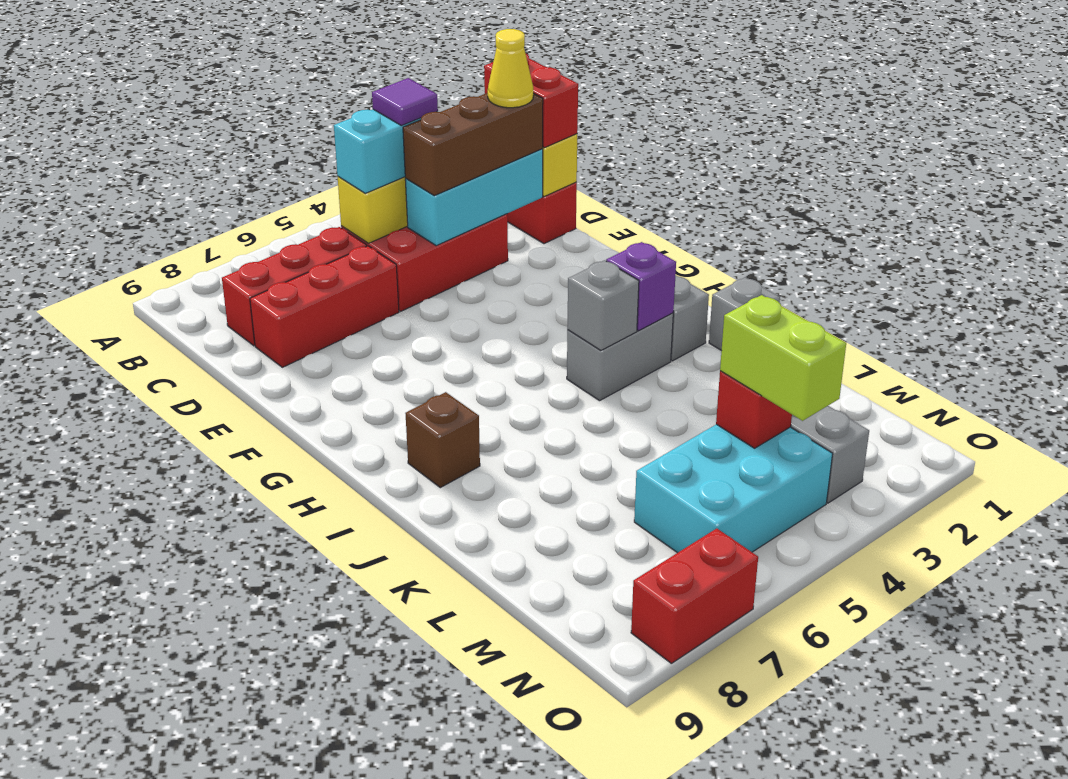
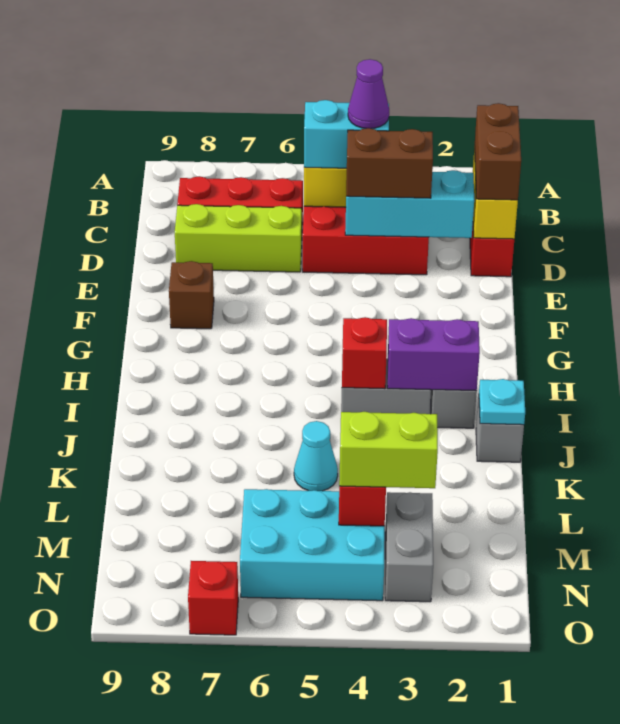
red brick C1:D1 level 3 -> brown brick C1:D1 level 3
purple tile C4 level 4 -> purple cone C4 level 4
brown brick D2:D4 level 3 -> brown brick D3:D4 level 3
yellow cone D2 level 4 -> none
red brick D6:D8 level 1 -> lime brick D6:D8 level 1
purple brick I3 level 2 -> purple brick I2:I3 level 2
grey brick I4 level 2 -> red brick I4 level 2
brown brick I8 level 1 -> brown brick F8 level 1
none -> cyan plate J1 level 2
none -> cyan cone K5 level 1
lime brick M4:N4 level 3 -> lime brick M3:M4 level 3
red brick O7:O8 level 1 -> red brick O7 level 1

